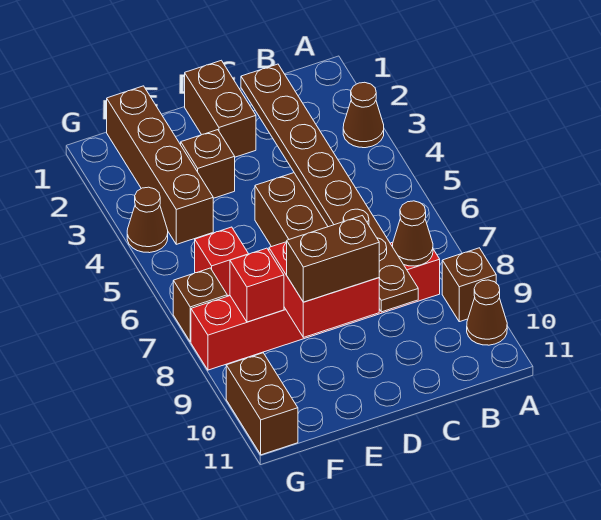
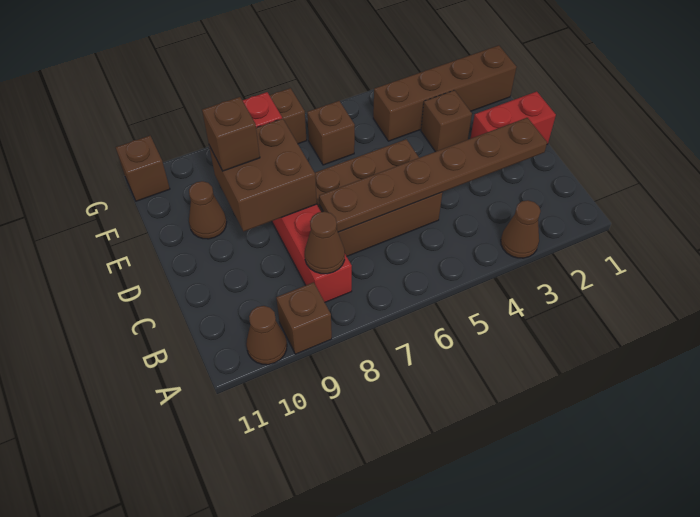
brown plate C2:C9 level 2 -> brown plate C2:C7 level 2
brown brick D1:D2 level 1 -> red brick D1:D2 level 1
red brick D8:E9 level 2 -> brown brick D8:E9 level 2
brown brick D9:E9 level 3 -> brown brick E9 level 3
red brick F6 level 1 -> brown brick F6 level 1
brown cone G4 level 1 -> brown cone E10 level 1
brown brick G10:G11 level 1 -> brown brick G11 level 1

